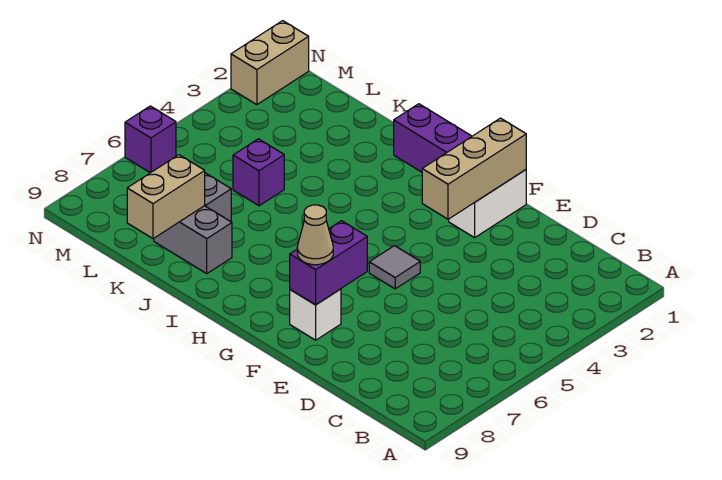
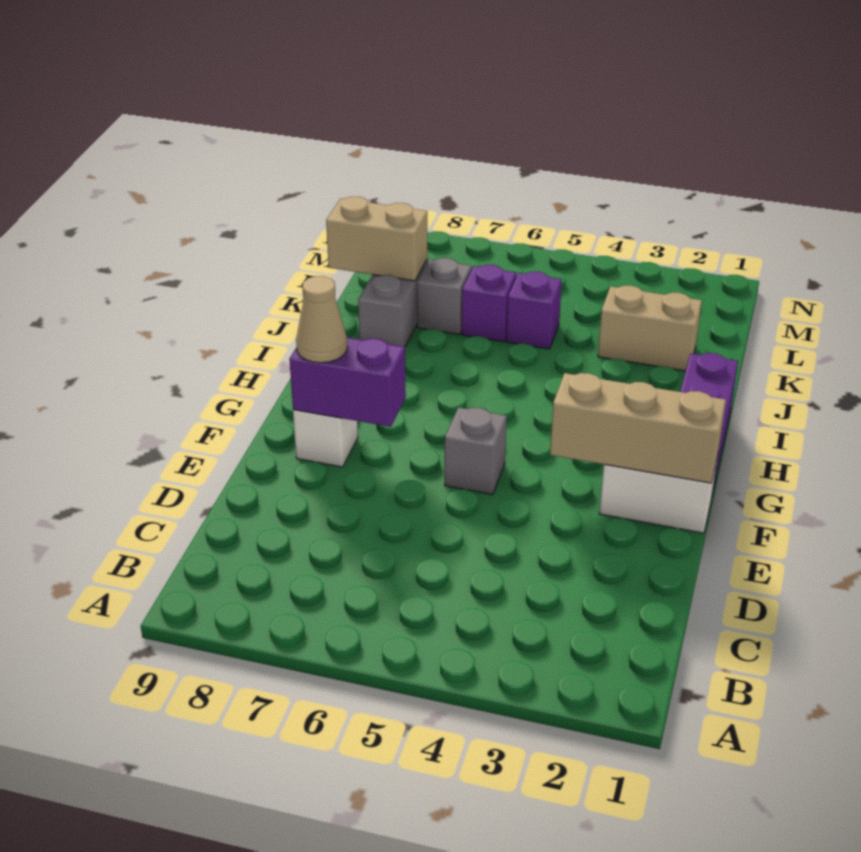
grey tile F5 level 1 -> grey brick F5 level 1
tan brick N1:N2 level 1 -> tan brick K2:K3 level 1
purple brick N6 level 1 -> purple brick K6 level 1

